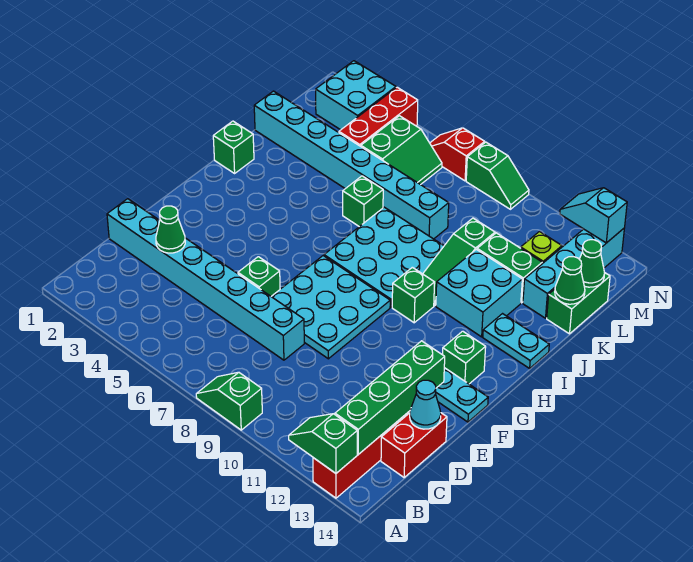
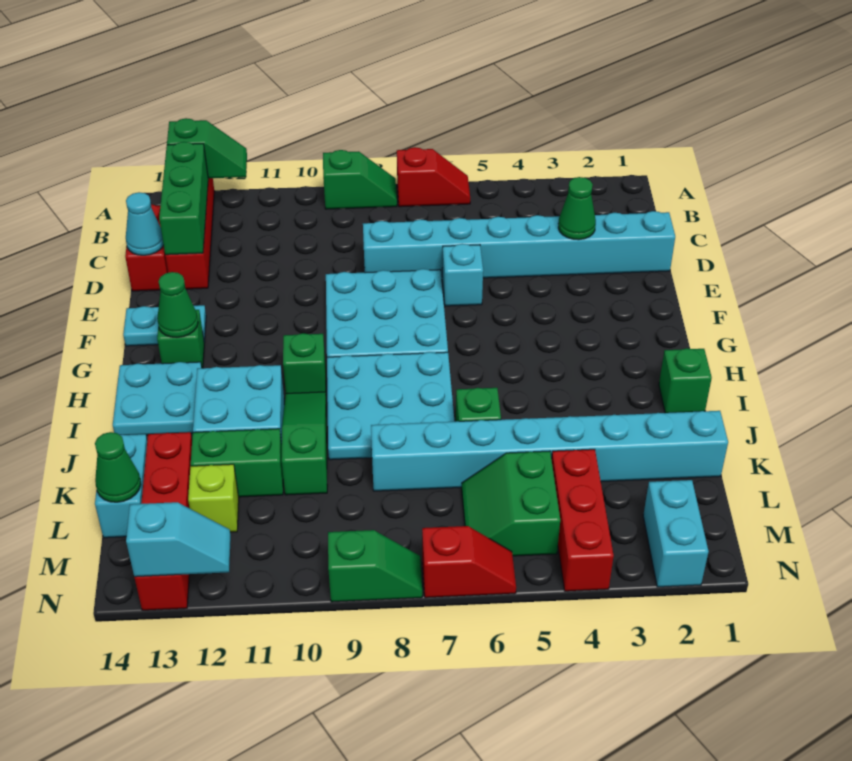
none -> red slope A6:A7 level 1 top 7
green brick B13:E13 level 2 -> green brick B13:D13 level 2
green brick E6 level 1 -> cyan brick E6 level 1
cyan plate I13:I14 level 1 -> cyan plate H13:I14 level 1
cyan brick K13:N13 level 1 -> red brick K13:N13 level 1
green brick K14:L14 level 1 -> cyan brick K14:L14 level 1
green cone K14 level 2 -> green cone G13 level 2
cyan brick M2:N3 level 1 -> cyan brick M2:N2 level 1
green slope N8:N9 level 1 top 8 -> green slope N8:N9 level 1 top 9

